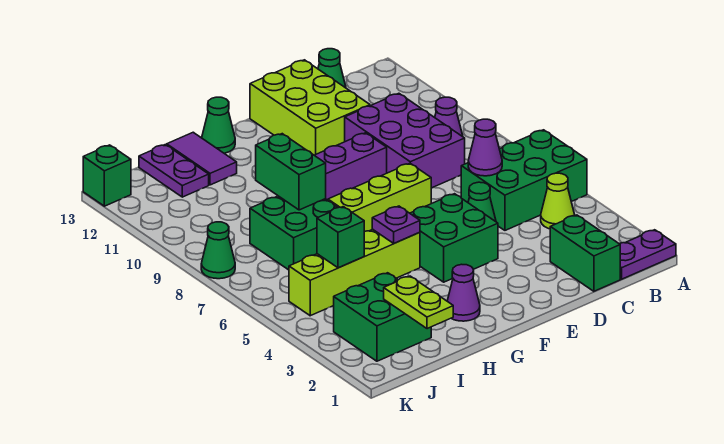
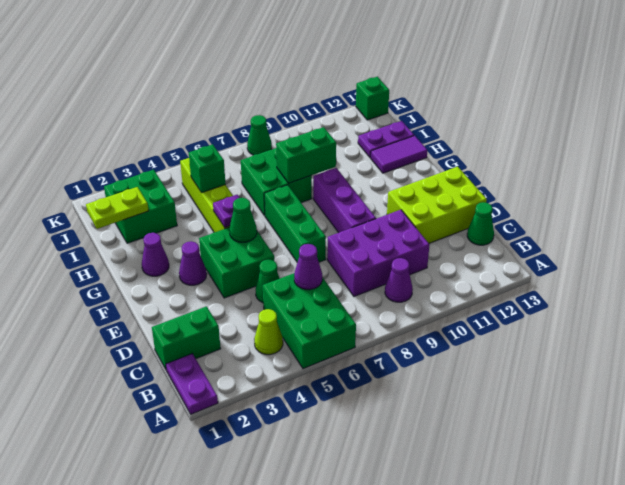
lime brick E7:G7 level 1 -> green brick E7:G7 level 1
none -> purple cone F3 level 1
green cone G13 level 1 -> green cone F5 level 2

